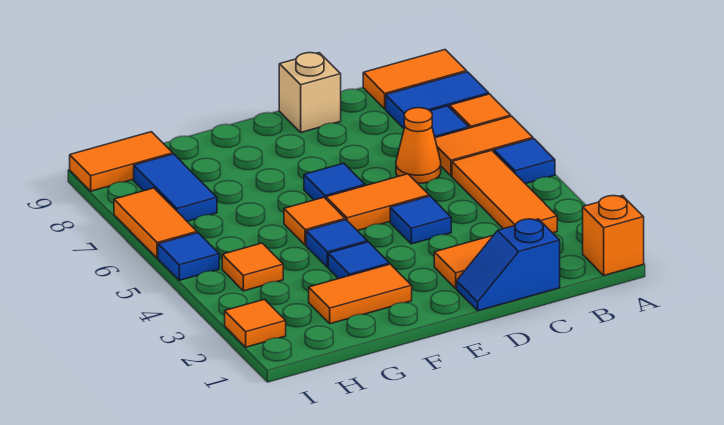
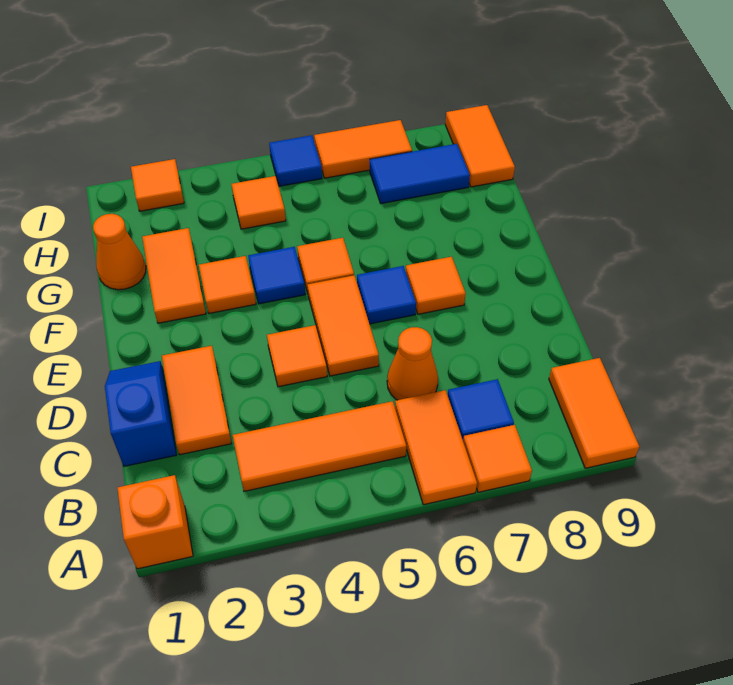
blue tile A5 level 1 -> none
blue tile A8:B8 level 1 -> none
blue tile D4 level 1 -> orange tile D4 level 1
tan brick D9 level 1 -> none
none -> orange tile E7 level 1
blue tile F3 level 1 -> orange tile F3 level 1
none -> orange cone G1 level 1

